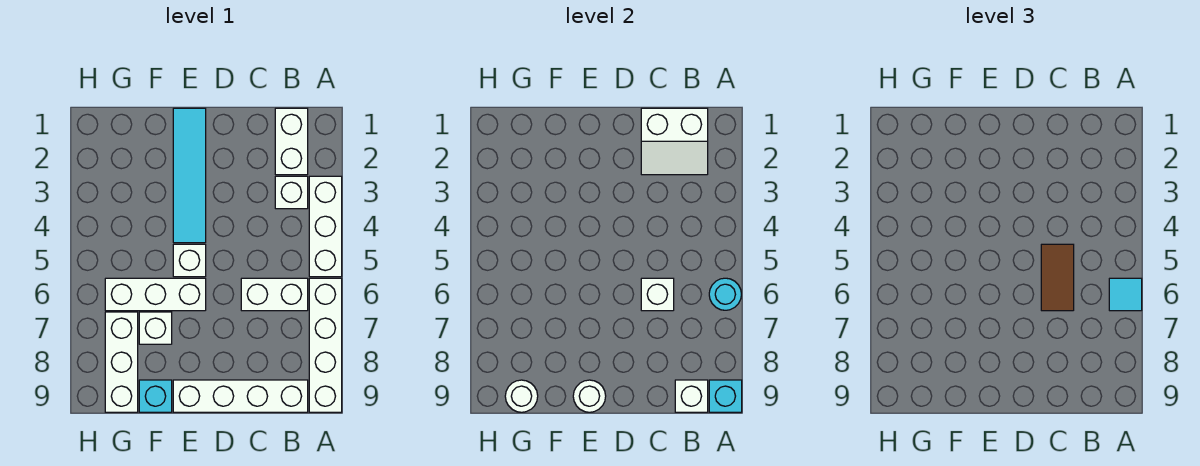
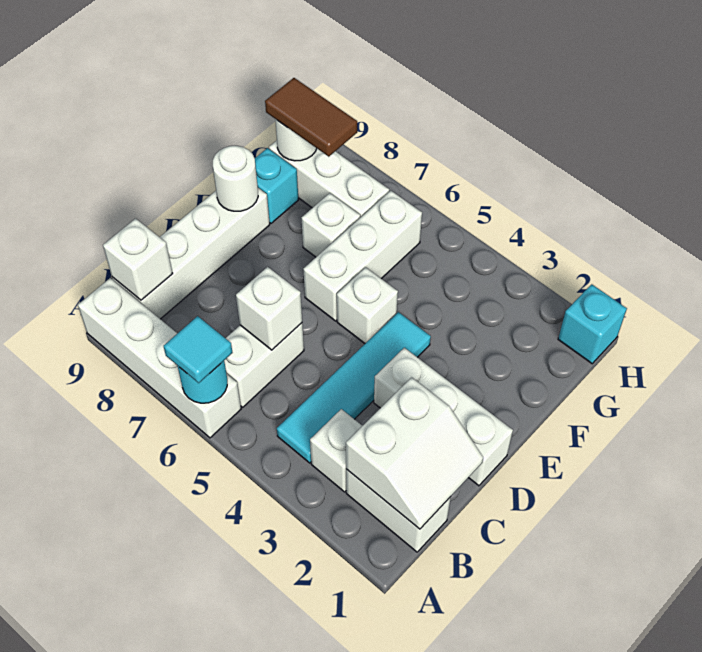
white brick A3:A5 level 1 -> white brick D1:D3 level 1
cyan brick A9 level 2 -> cyan brick H1 level 1
white slope B1:C2 level 2 top 1 -> white slope B1:C2 level 2 top 2
brown tile C5:C6 level 3 -> brown tile G8:G9 level 3
cyan tile E1:E4 level 1 -> cyan tile B4:E4 level 1

